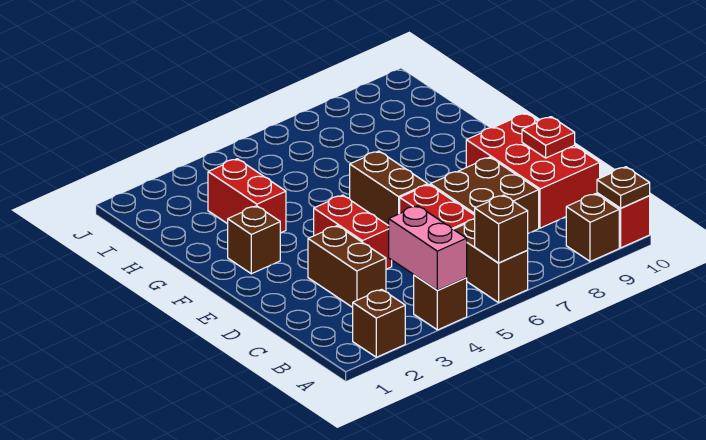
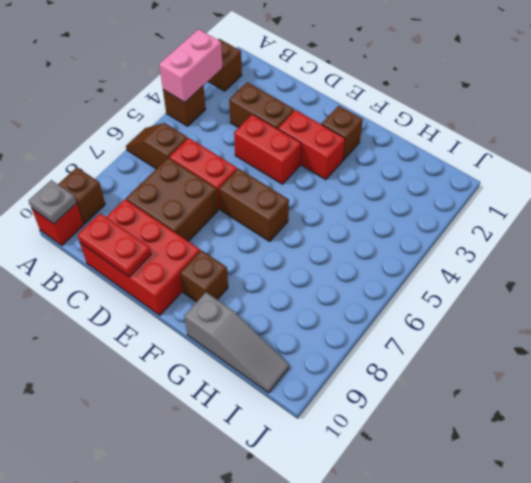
pink brick A4:B4 level 2 -> pink brick A3:A4 level 2
brown brick A6:B6 level 1 -> brown slope A6:B6 level 1 top B
brown brick A6 level 2 -> brown brick F9 level 1
brown plate A10 level 2 -> grey plate A10 level 2
red plate D10 level 2 -> red plate C10:D10 level 2
red brick G3:H3 level 1 -> red brick E3:F3 level 1
none -> grey slope G10:I10 level 1 top G

